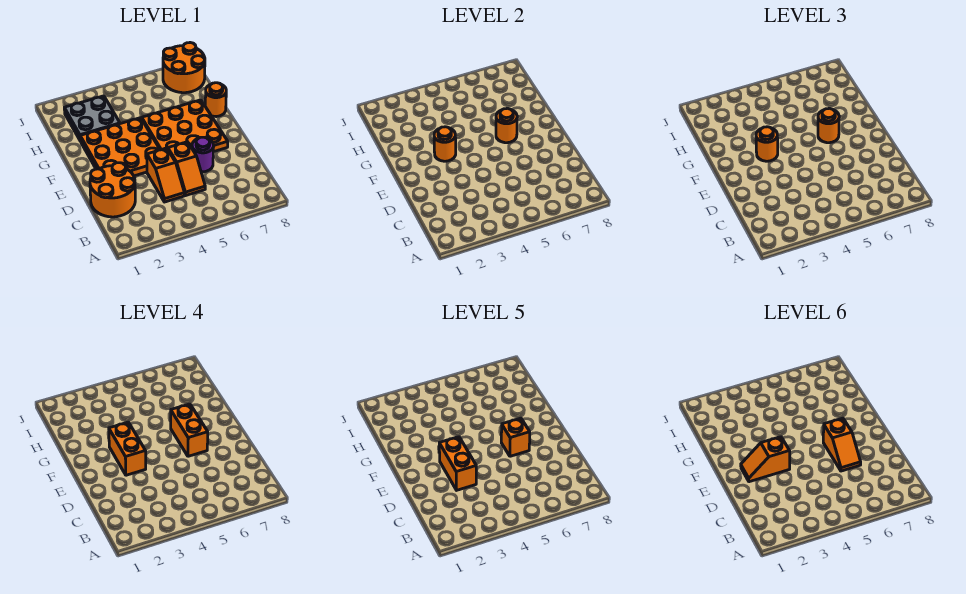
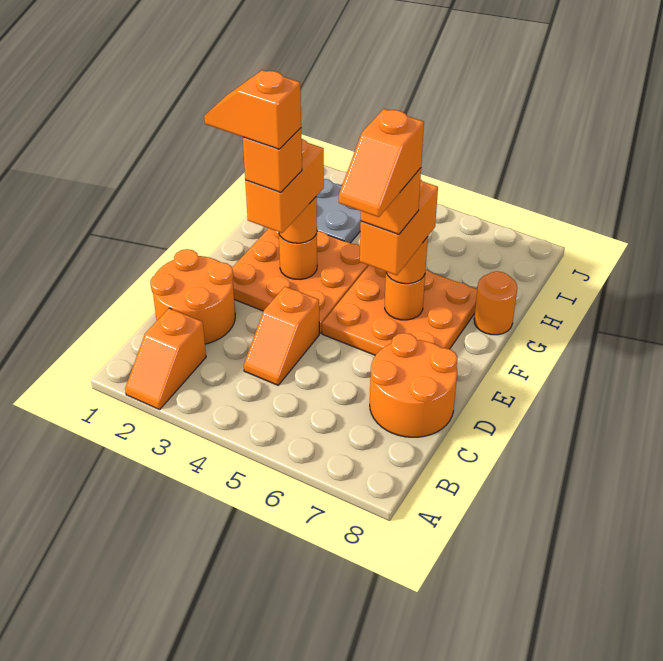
orange slope C5:D5 level 1 top D -> orange slope A2:B2 level 1 top B
orange brick D3:E3 level 5 -> orange brick E3 level 5
purple round brick D6 level 1 -> none
orange round brick I7:J8 level 1 -> orange round brick C7:D8 level 1

